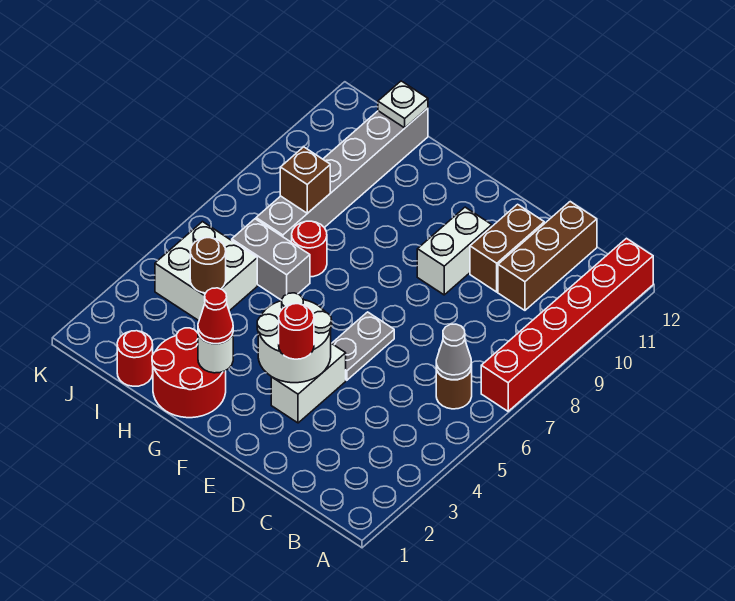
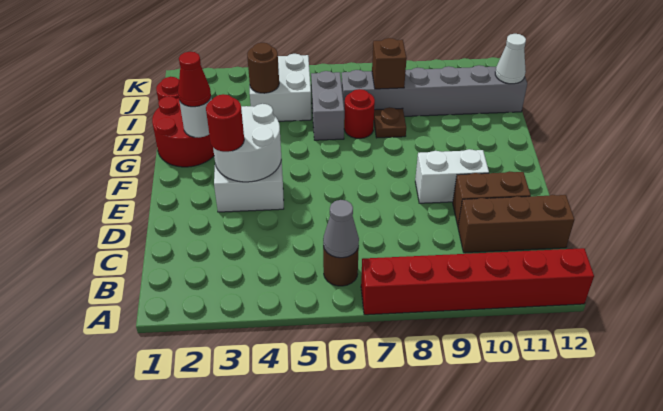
grey plate E5:E6 level 1 -> none
none -> brown plate H8 level 1
white plate I12 level 2 -> white cone I12 level 2

